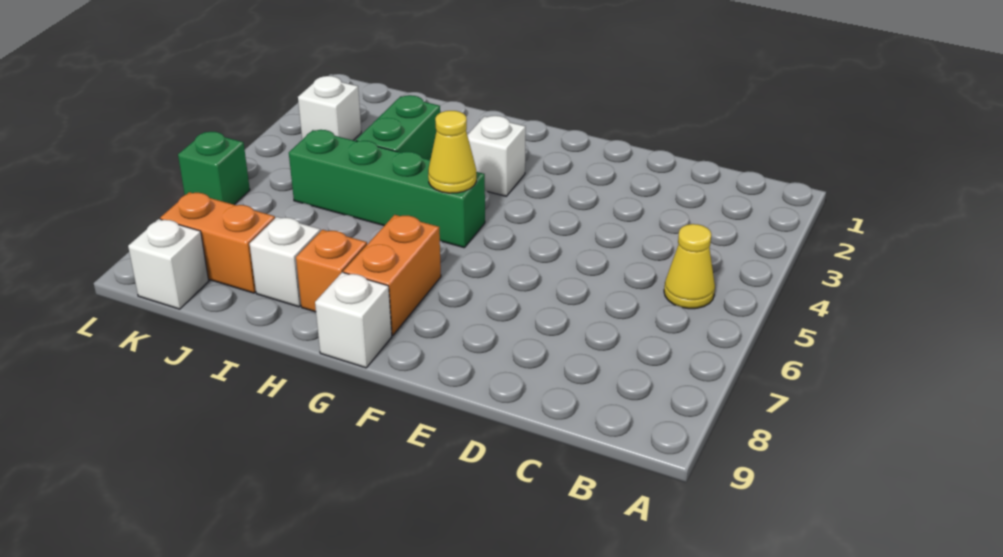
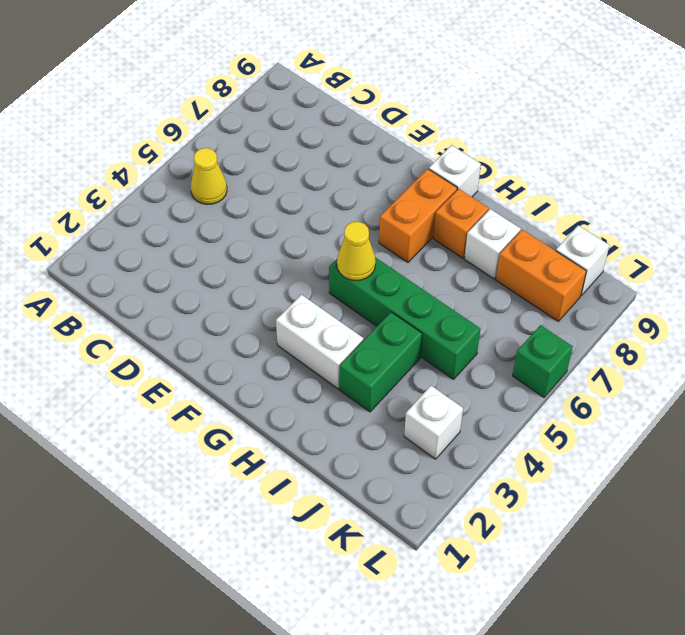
white brick G3 level 1 -> white brick G3:H3 level 1

